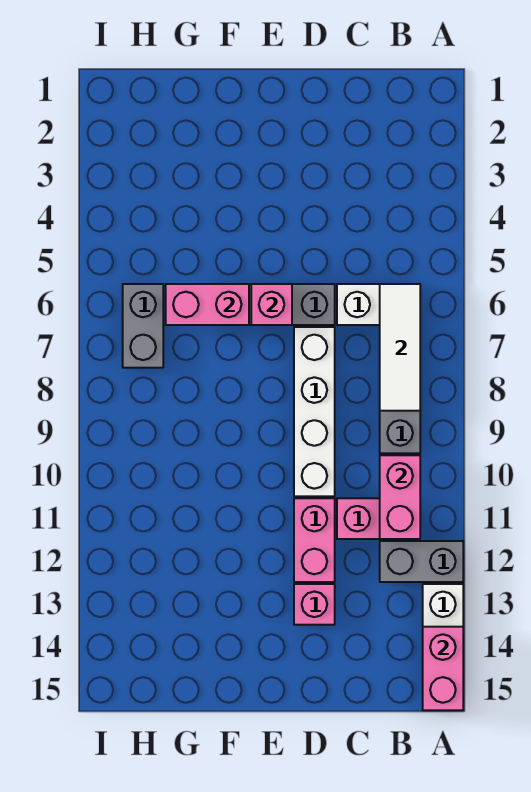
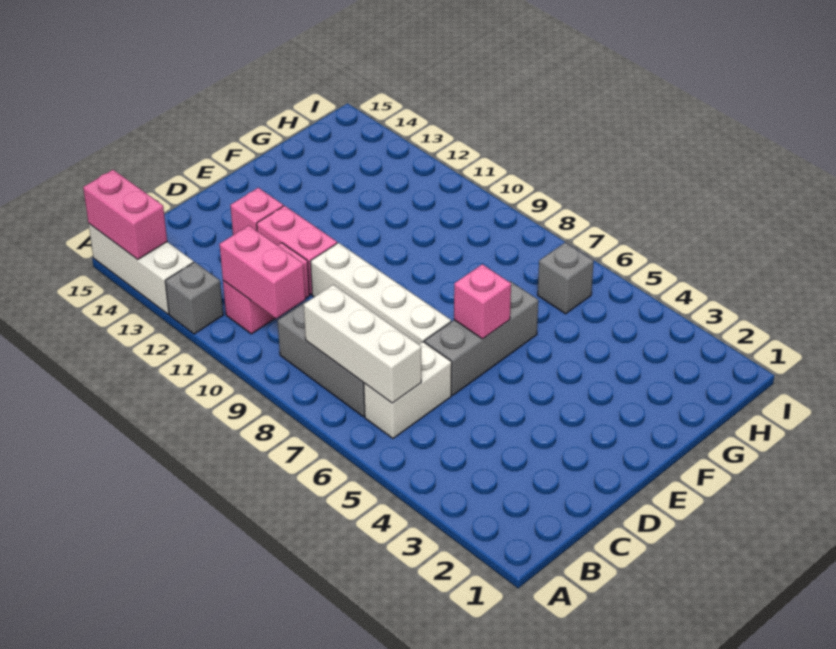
grey brick A12:B12 level 1 -> grey brick A12 level 1
white tile B6:B8 level 2 -> white brick B6:B8 level 2
pink brick F6:G6 level 2 -> none
grey brick H6:H7 level 1 -> grey brick H6 level 1

